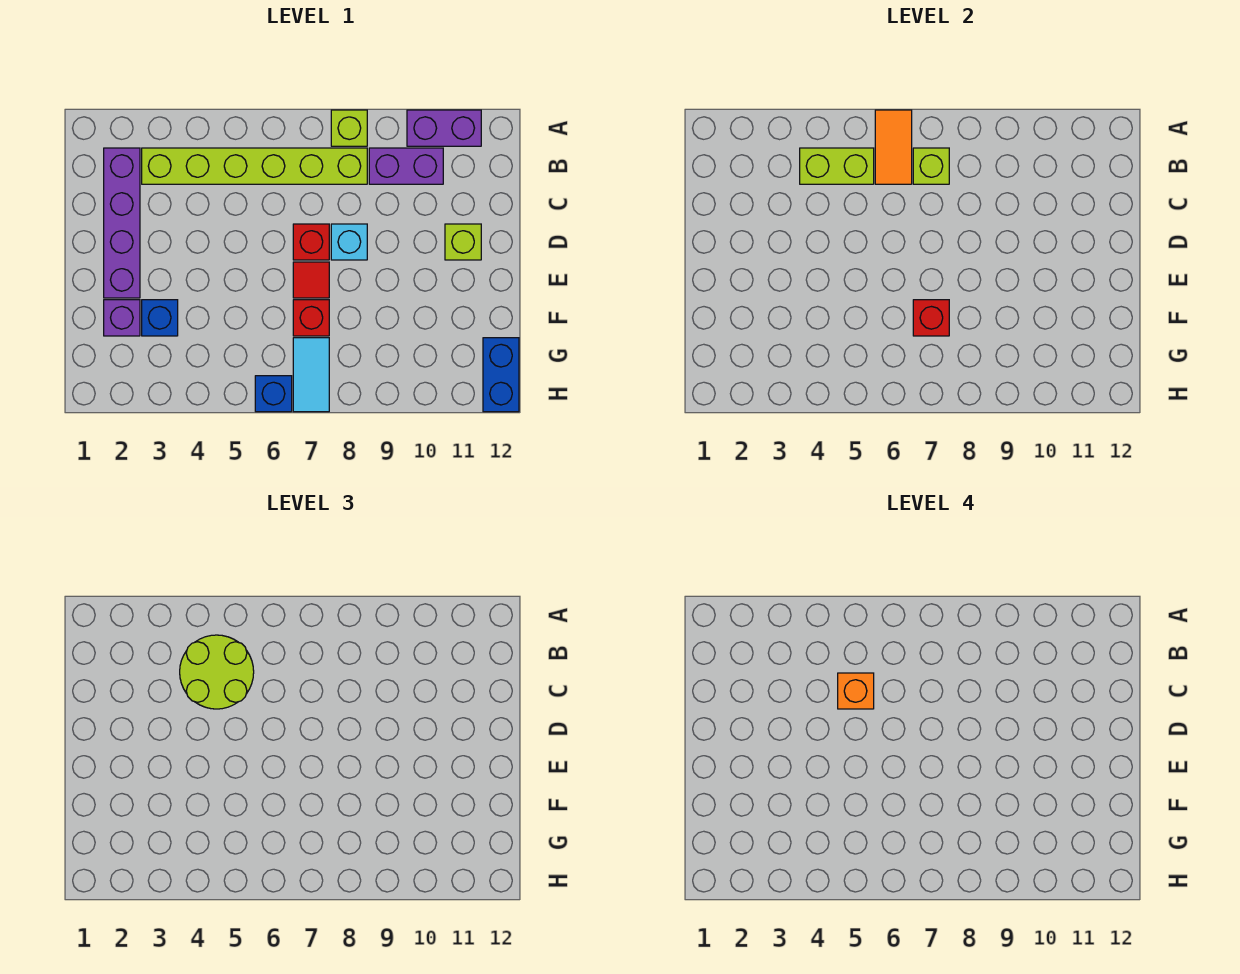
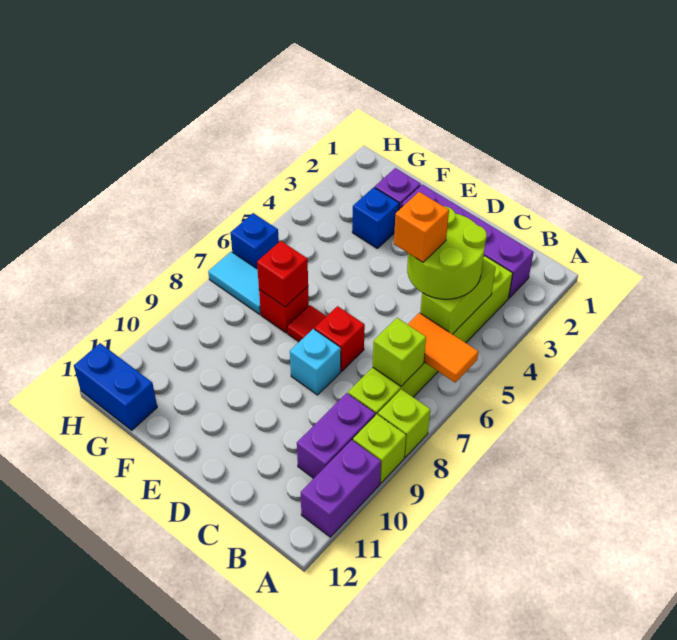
lime brick D11 level 1 -> lime brick A9 level 1

